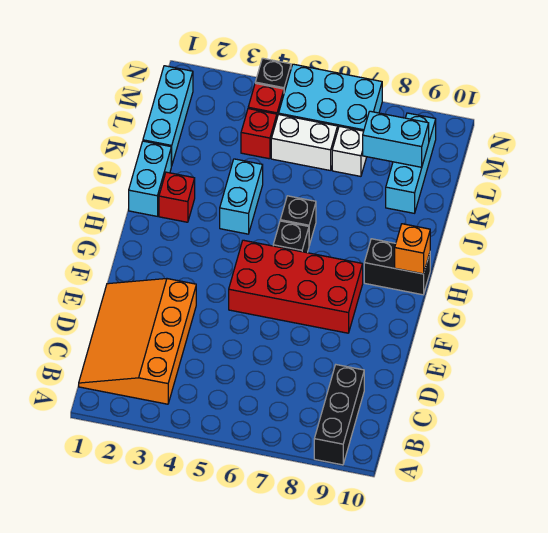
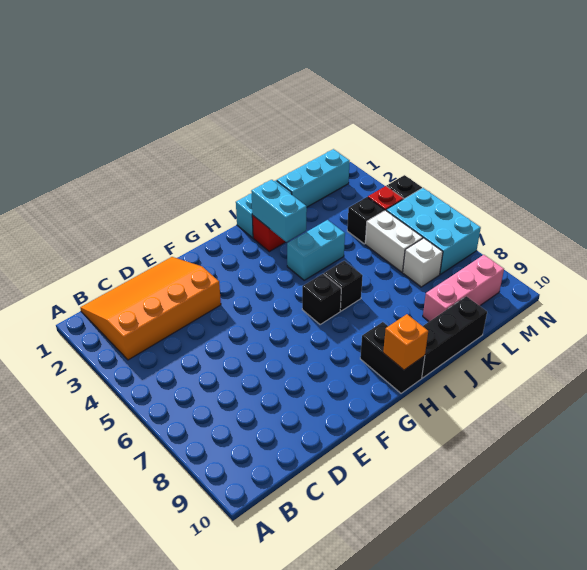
black brick A9:C9 level 1 -> black brick I10:K10 level 1
red brick F5:G8 level 1 -> none
cyan brick K9:M9 level 1 -> pink brick K9:M9 level 1
red brick L4 level 1 -> black brick L4 level 1
cyan brick L8:L9 level 2 -> cyan brick I2:I3 level 2

